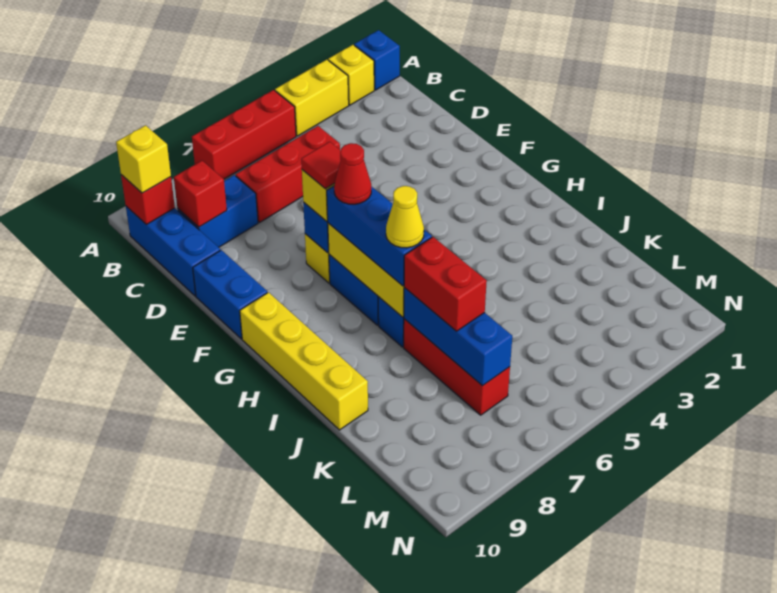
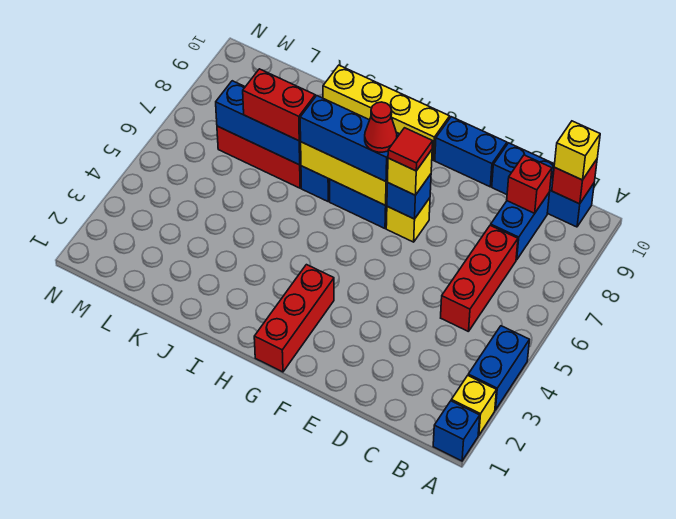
yellow brick A3:A4 level 1 -> blue brick A3:A4 level 1
red brick A5:A7 level 1 -> red brick G1:G3 level 1
yellow cone I7 level 4 -> none

